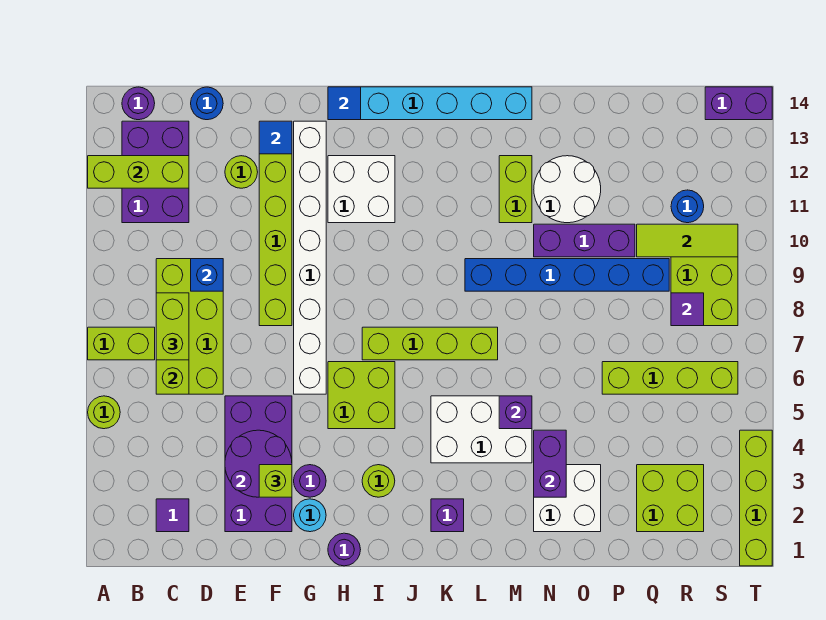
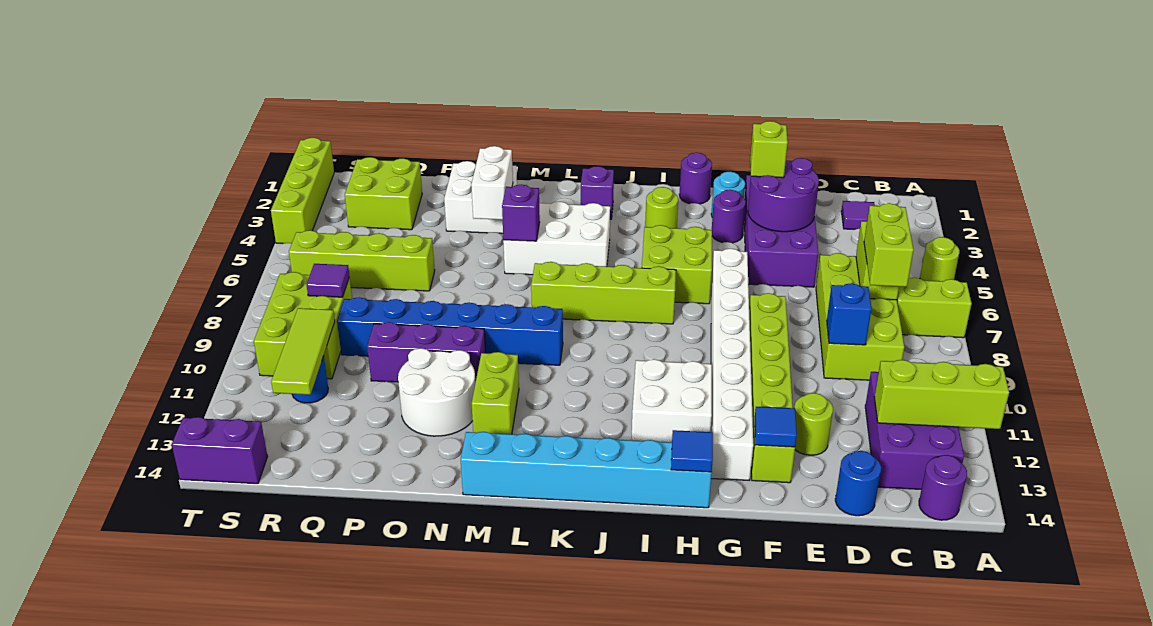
purple brick N3:N4 level 2 -> white brick N3:N4 level 2
lime tile Q10:S10 level 2 -> lime tile R10:R12 level 2

